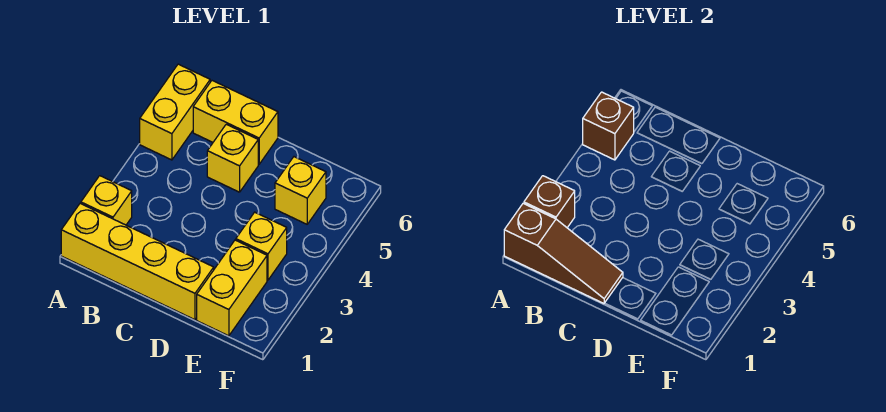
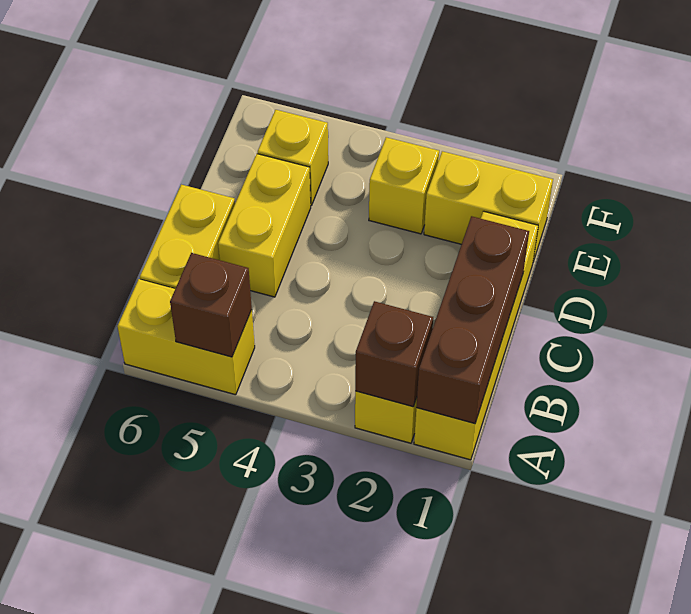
brown slope A1:C1 level 2 top A -> brown brick A1:C1 level 2
yellow brick C5 level 1 -> yellow brick C5:D5 level 1

